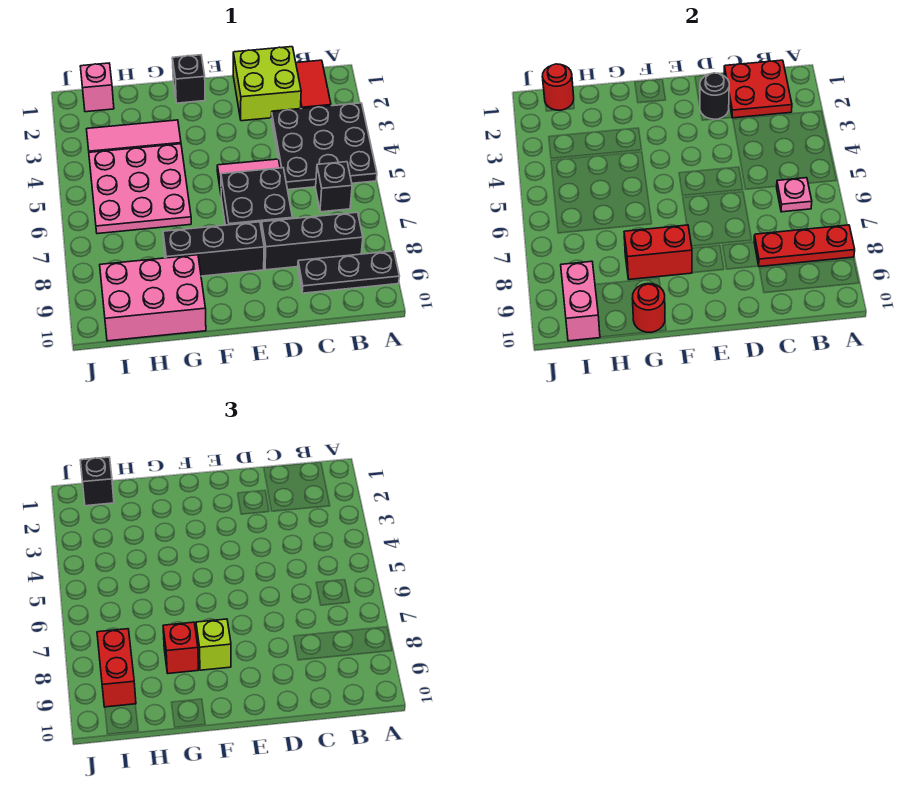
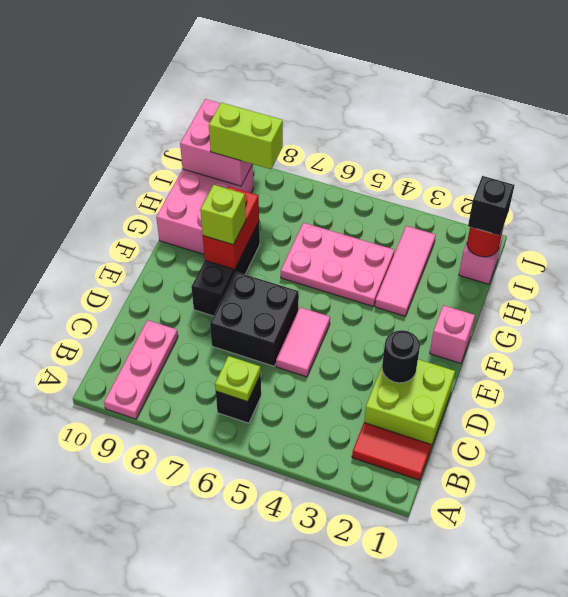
black plate A3:C5 level 1 -> none
red plate A8:C8 level 2 -> none
black plate A9:C9 level 1 -> pink plate A9:C9 level 1
red plate B1:C2 level 2 -> none
pink plate B6 level 2 -> lime plate B6 level 2
black brick B8:D8 level 1 -> none
black brick F1 level 1 -> pink brick F1 level 1
pink plate G4:I6 level 1 -> pink plate G4:H6 level 1
red brick G8 level 3 -> none
red round brick G10 level 2 -> none
red brick I8:I9 level 3 -> lime brick I8:I9 level 3
pink brick I9:I10 level 2 -> pink brick I9:J10 level 2

